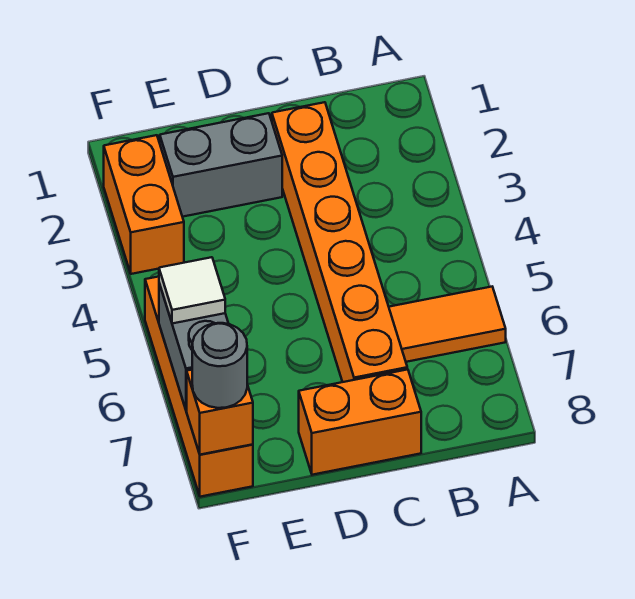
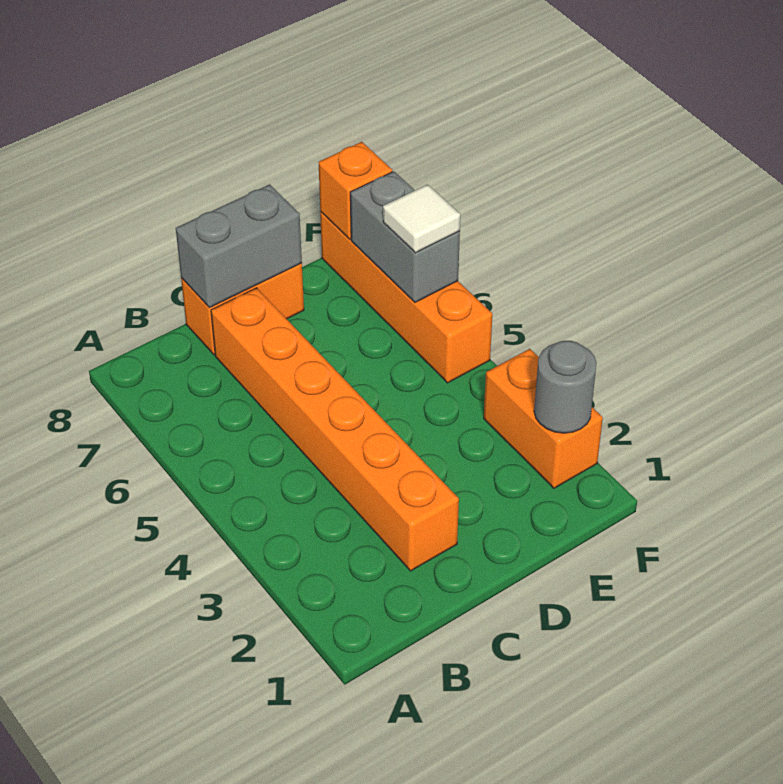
orange tile A6:B6 level 1 -> none
grey brick D2:E2 level 1 -> grey brick C8:D8 level 2
grey round brick F8 level 3 -> grey round brick F2 level 2

